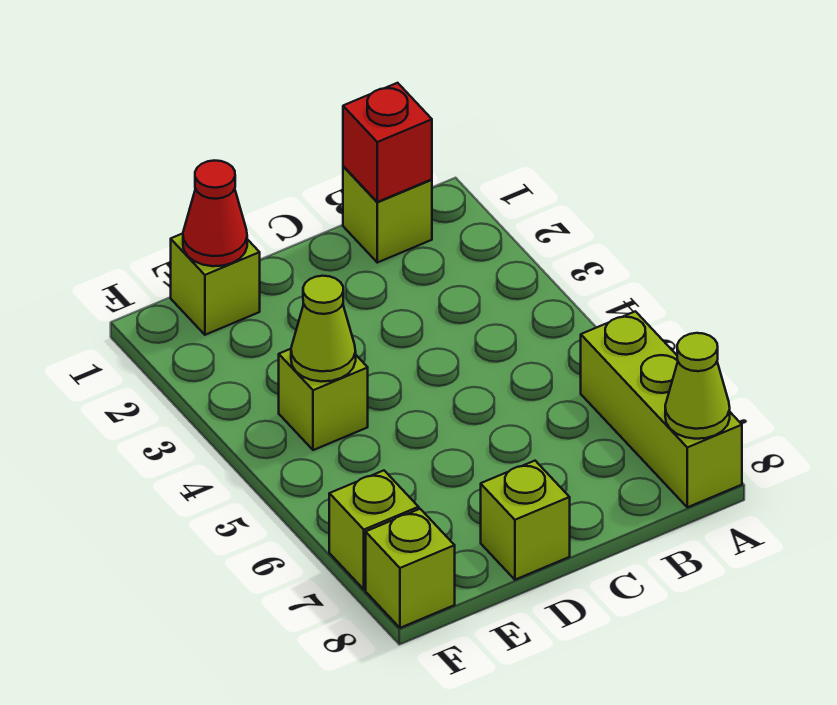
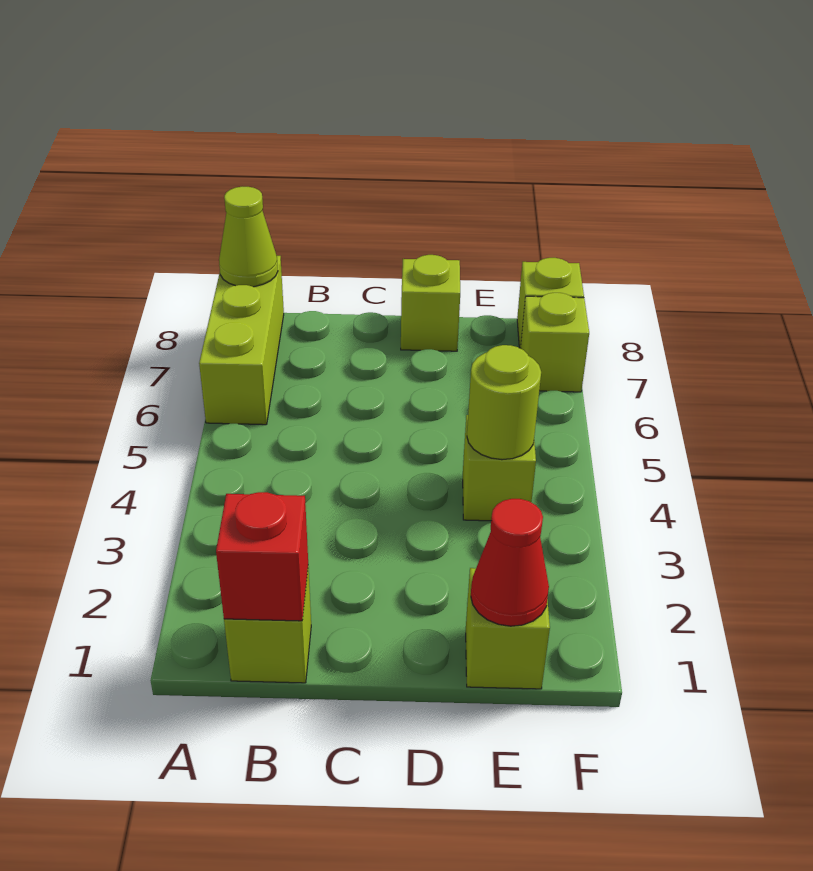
lime cone E4 level 2 -> lime round brick E4 level 2

